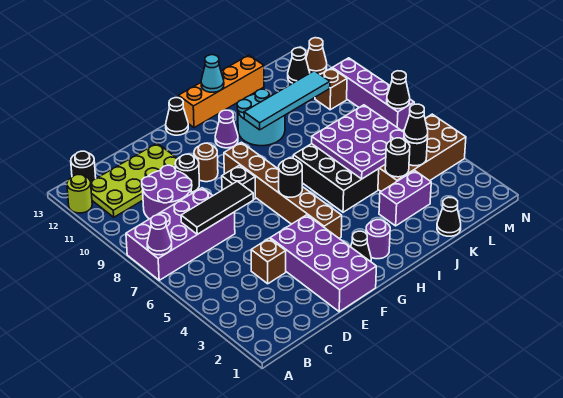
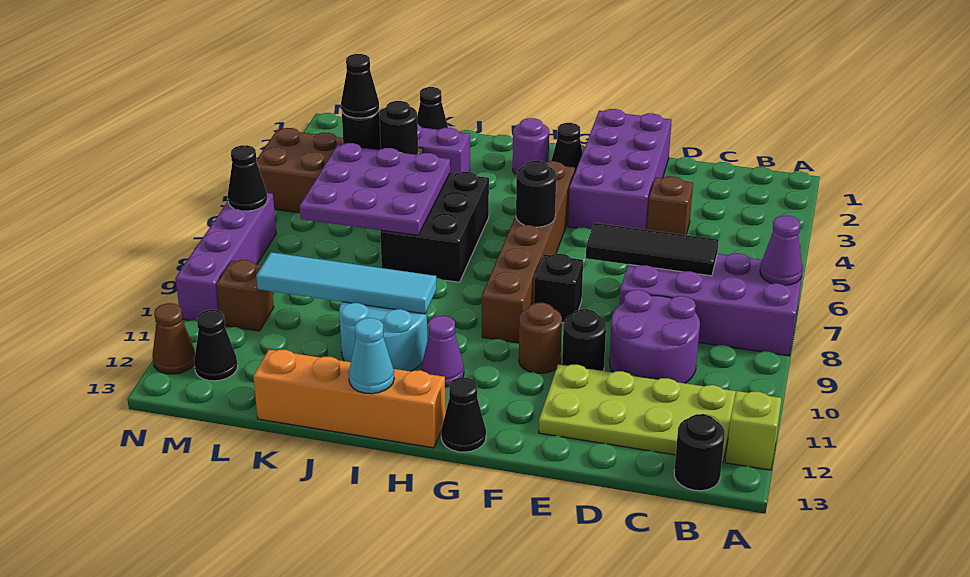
lime round brick A12 level 1 -> lime brick A12 level 1

